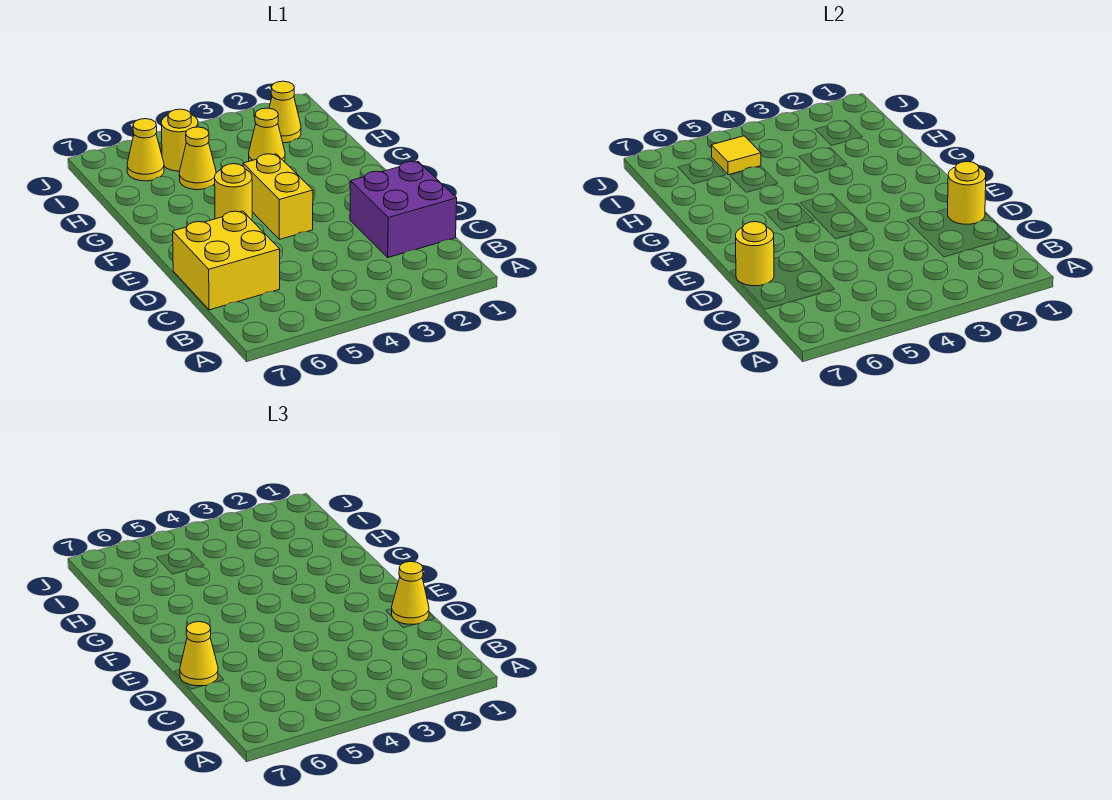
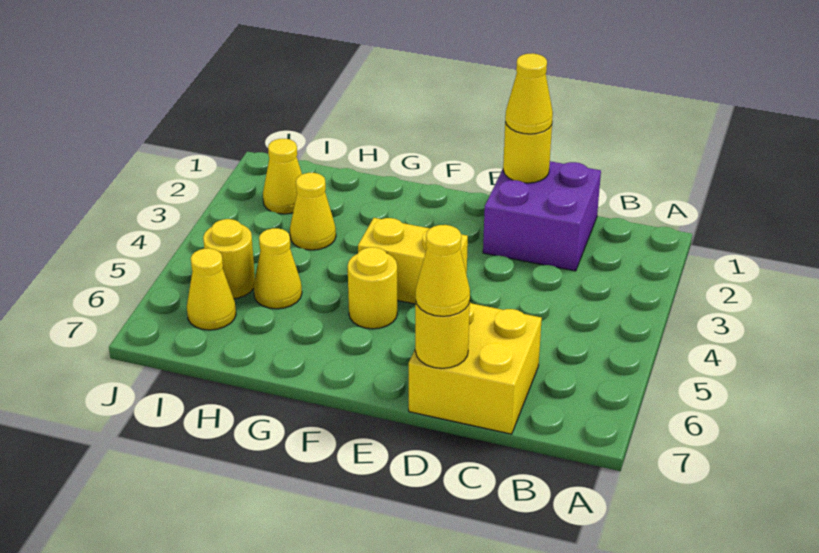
yellow tile I5 level 2 -> none

